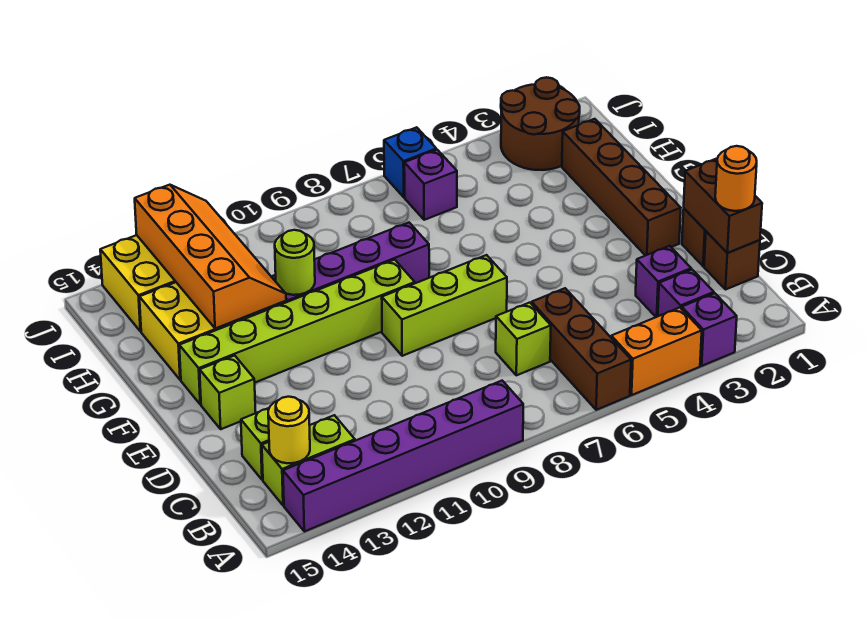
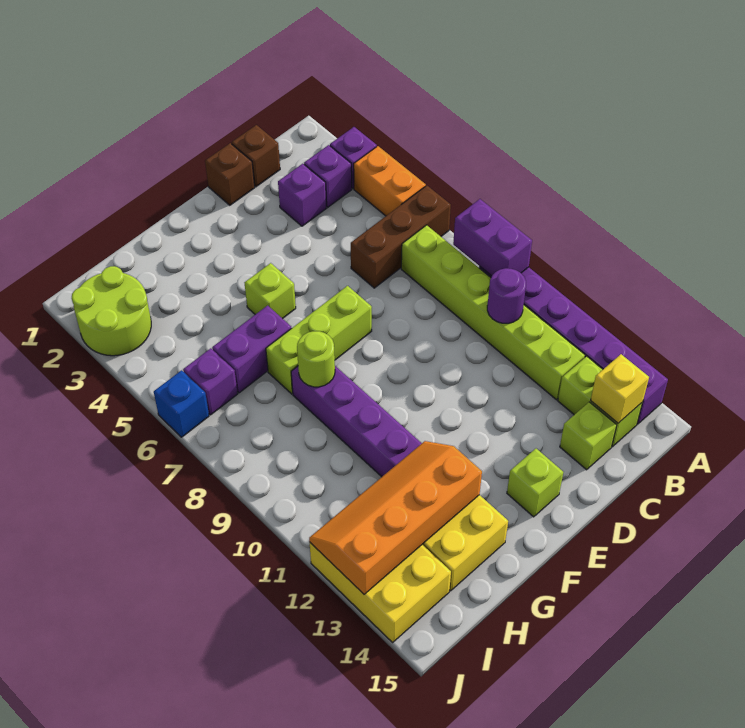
none -> purple brick A8:A9 level 2
none -> purple round brick B10 level 2
yellow round brick B14 level 2 -> yellow brick B14 level 2
brown brick C1:D1 level 2 -> none
orange round brick C1 level 3 -> none
lime brick C7 level 1 -> lime brick F5 level 1
brown brick E2:H2 level 1 -> none
lime brick E7:E9 level 1 -> lime brick E7:G7 level 1
lime brick F9:F14 level 1 -> lime brick B7:B12 level 1
none -> purple brick G6:H6 level 1
lime round brick G11 level 2 -> lime round brick G8 level 2
brown round brick I2:J3 level 1 -> lime round brick I2:J3 level 1

